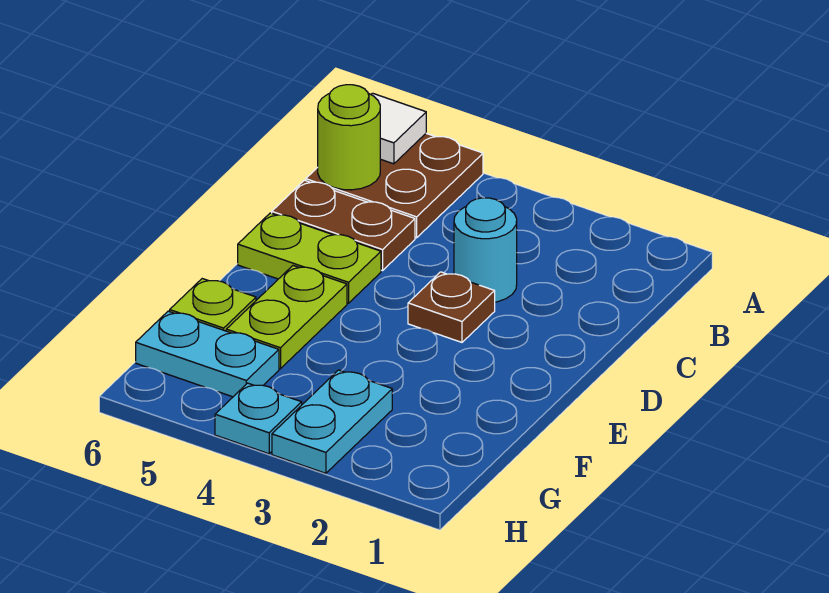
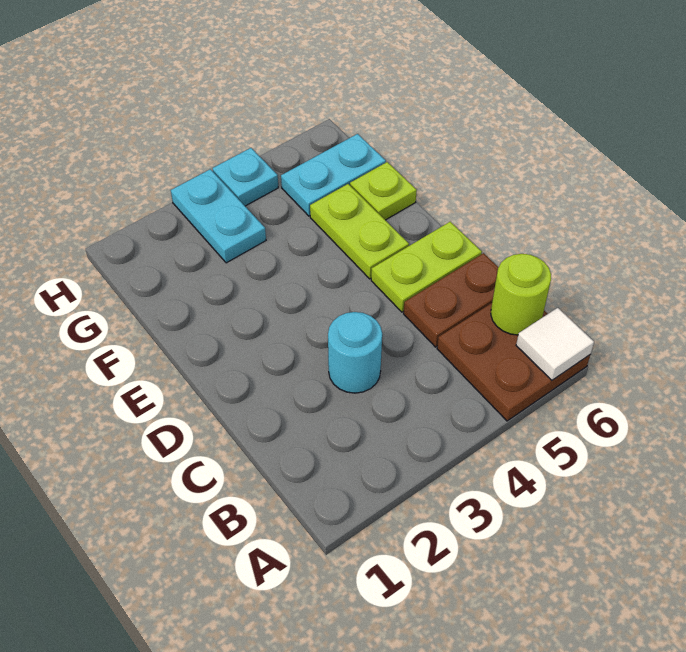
brown plate D3 level 1 -> none

